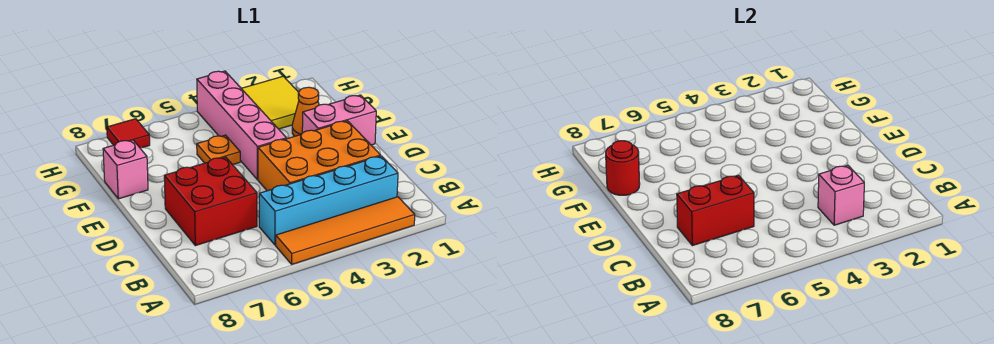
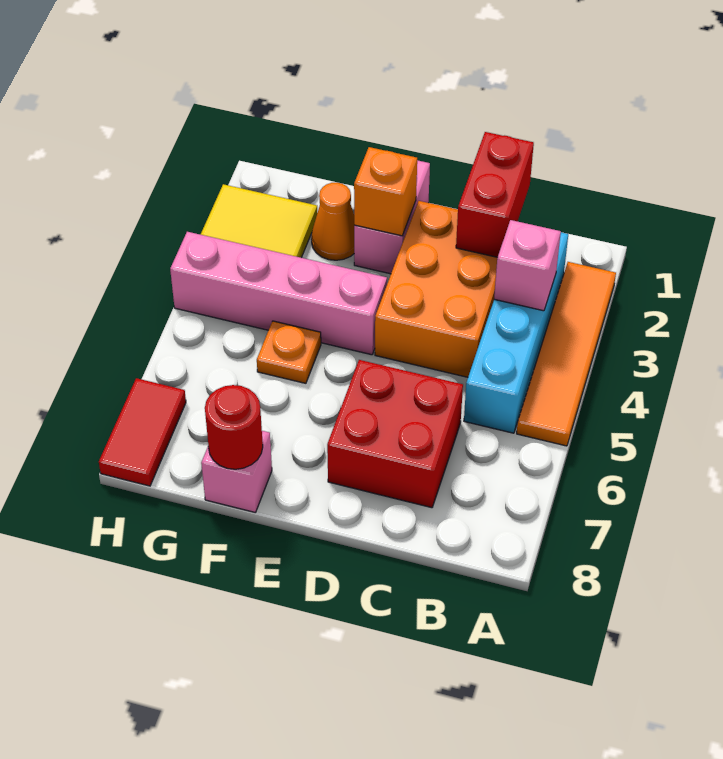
red brick C6:C7 level 2 -> red brick C1:C2 level 2
none -> orange brick E2 level 2
red tile H7 level 1 -> red tile H7:H8 level 1

